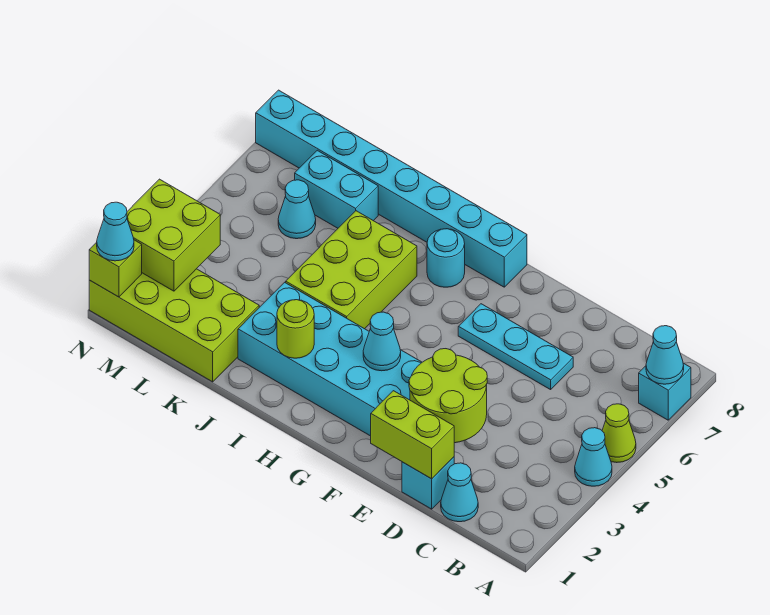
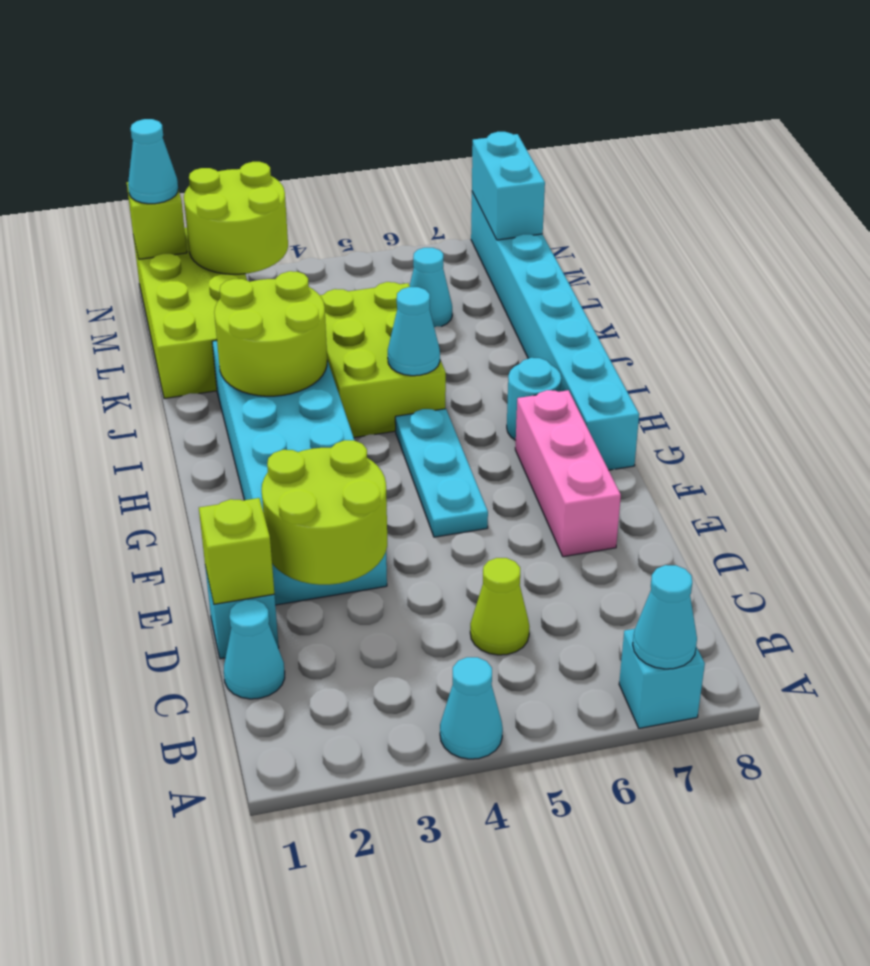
lime cone A5 level 1 -> lime cone C5 level 1
lime brick D1:E1 level 2 -> lime brick D1 level 2
cyan plate D6:F6 level 1 -> cyan plate F5:H5 level 1
none -> pink brick E7:G7 level 1
cyan cone G3 level 2 -> cyan cone I5 level 2
lime round brick I2 level 2 -> lime round brick I2:J3 level 2
lime brick I4:J6 level 1 -> lime brick I4:K5 level 1
cyan brick K7:L7 level 1 -> cyan brick M8:N8 level 2
lime brick M2:N3 level 2 -> lime round brick M2:N3 level 2

